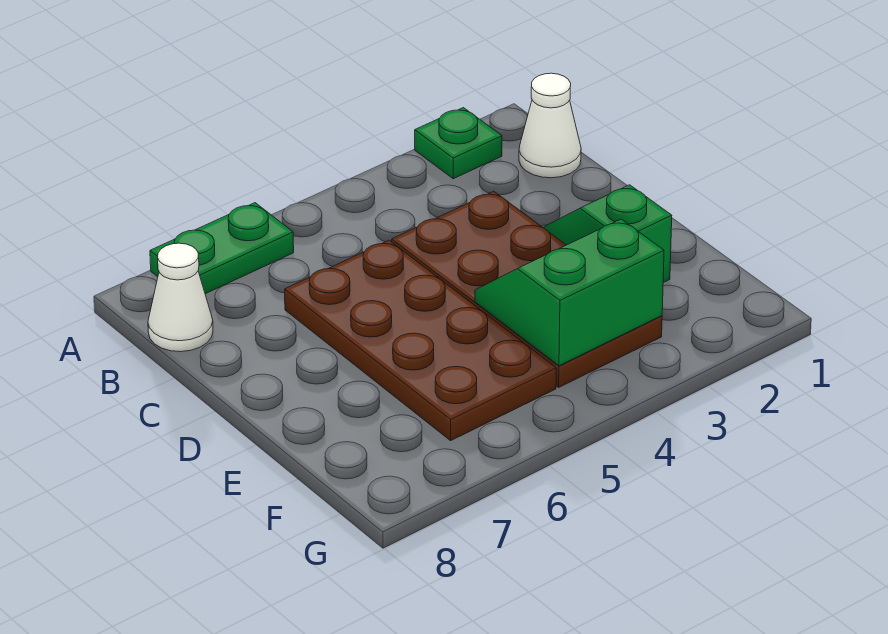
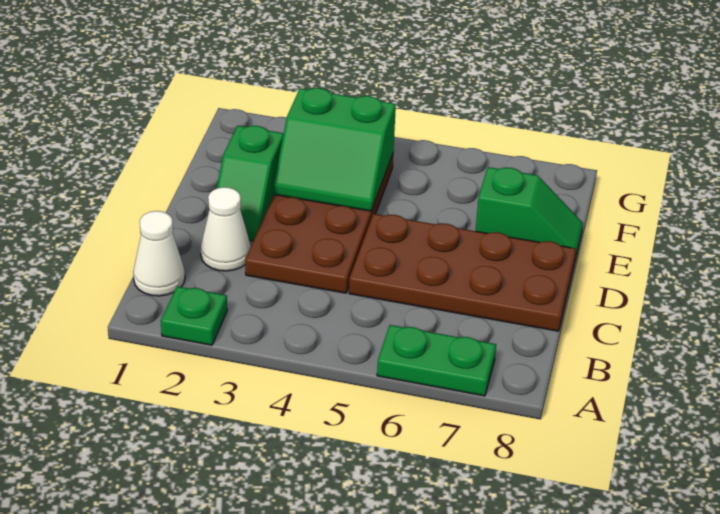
white cone B8 level 1 -> white cone C2 level 1
brown plate C5:F6 level 1 -> brown plate C5:D8 level 1
none -> green slope E7:E8 level 1 top 7

